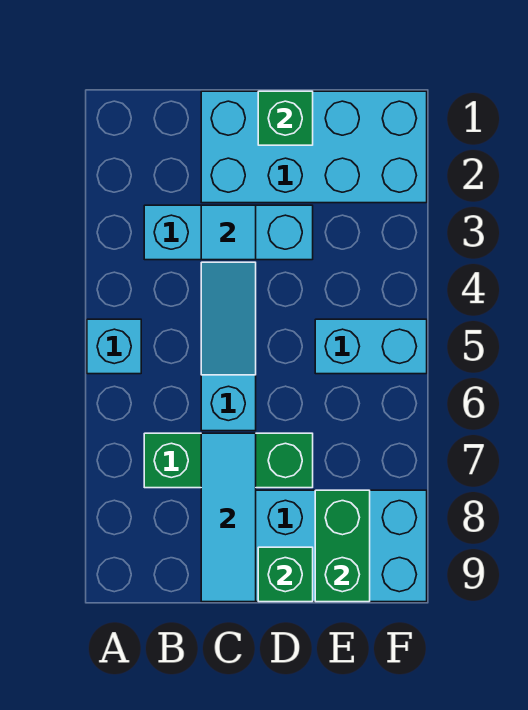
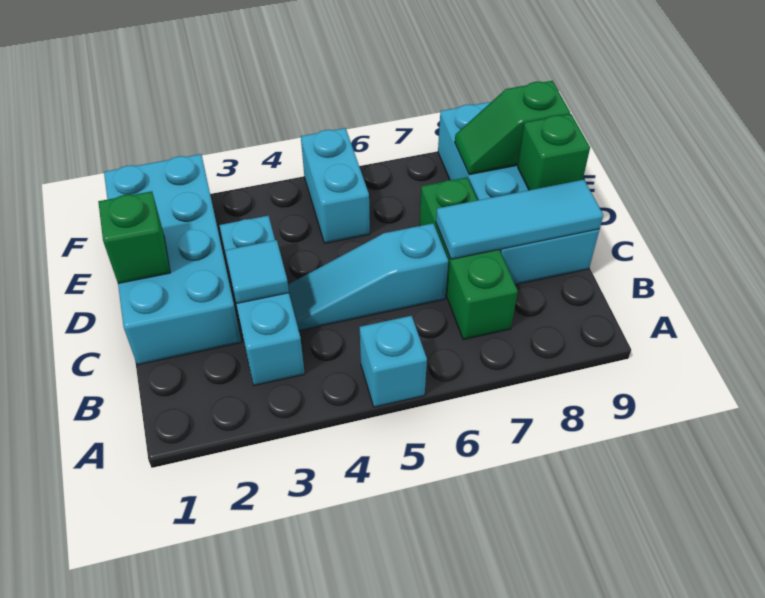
green brick E8:E9 level 2 -> green slope E8:E9 level 2 top 9

